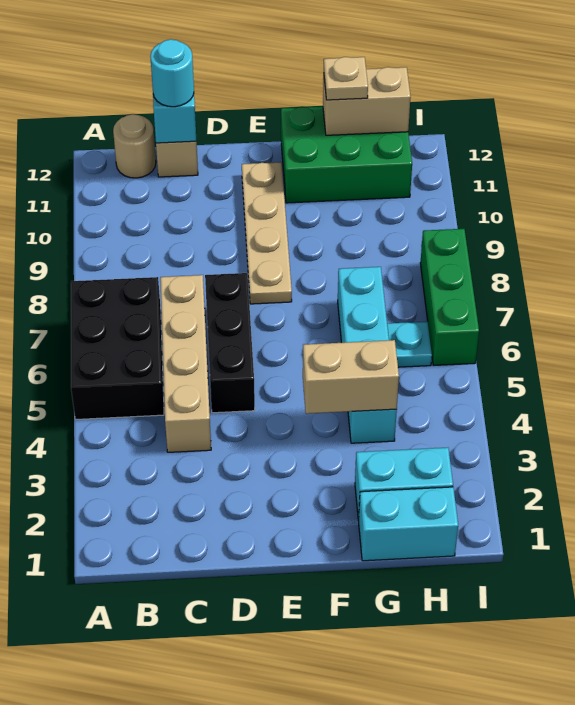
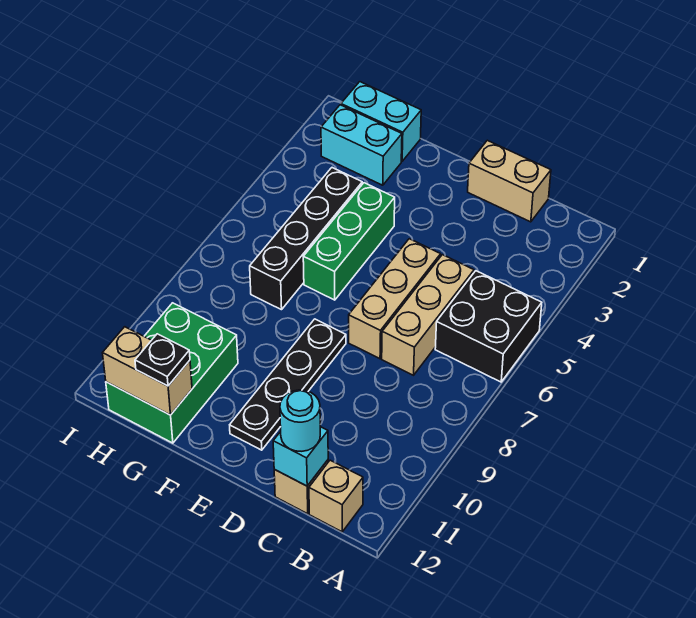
black brick A5:B7 level 1 -> black brick A5:B6 level 1
tan round brick B12 level 1 -> tan brick B12 level 1
tan brick C4:C7 level 1 -> tan brick C5:C7 level 1
black brick D5:D7 level 1 -> tan brick D5:D7 level 1
tan plate E8:E11 level 1 -> black plate E8:E11 level 1
tan brick F4:G4 level 2 -> tan brick C1:D1 level 1
green brick F11:H12 level 1 -> green brick G10:H12 level 1
cyan brick G4:G7 level 1 -> black brick G4:G7 level 1
tan plate G12 level 3 -> black plate G12 level 3
cyan plate H6 level 1 -> none
green brick I6:I8 level 1 -> green brick F4:F6 level 1

